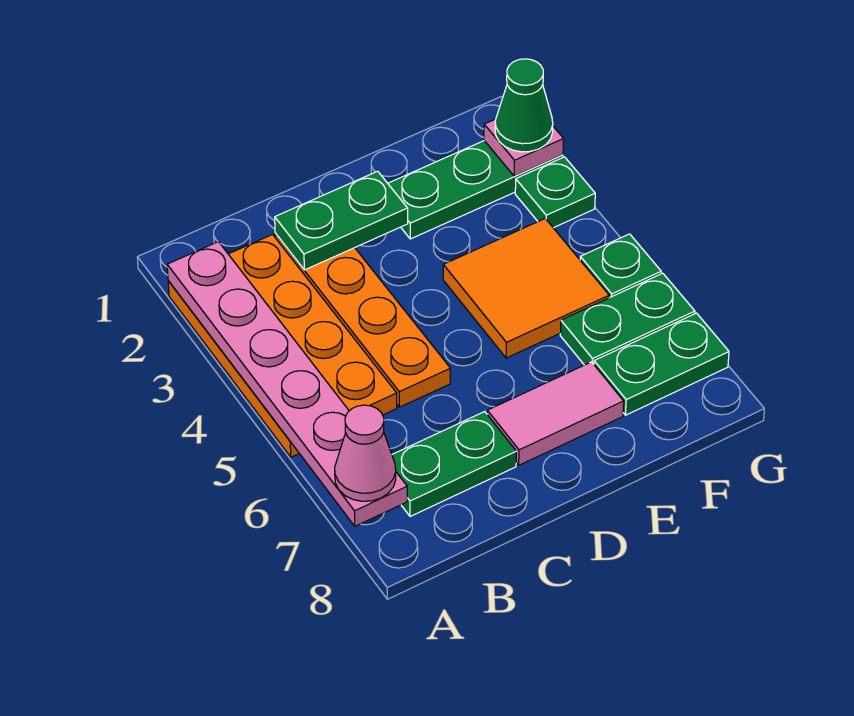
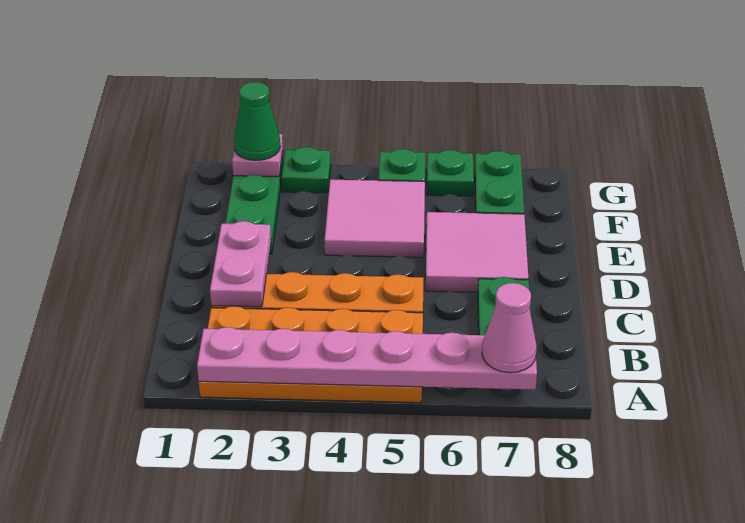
green plate C2:D2 level 2 -> pink plate C2:D2 level 2
pink tile D7:E7 level 1 -> pink tile D6:E7 level 1
orange tile E4:F5 level 1 -> pink tile E4:F5 level 1
green plate F6:G6 level 1 -> green plate G6 level 1

